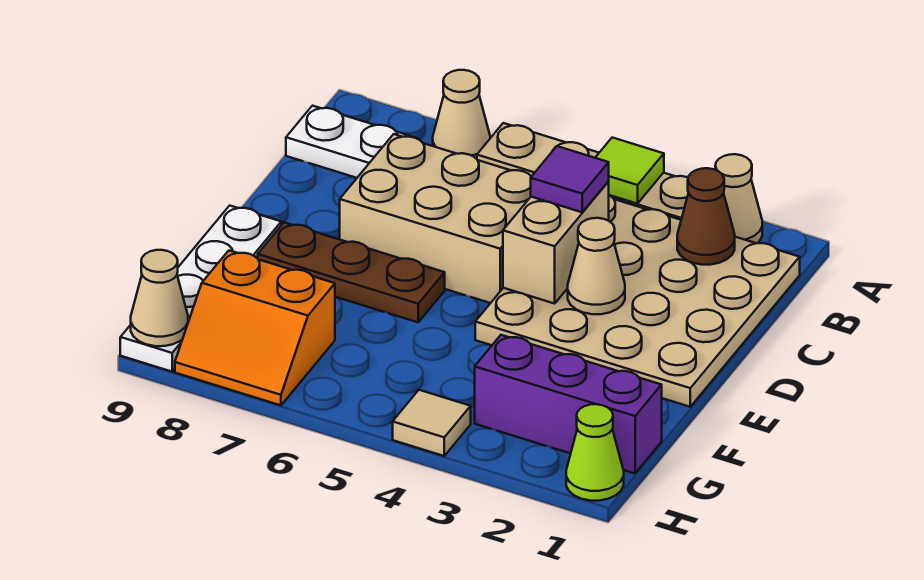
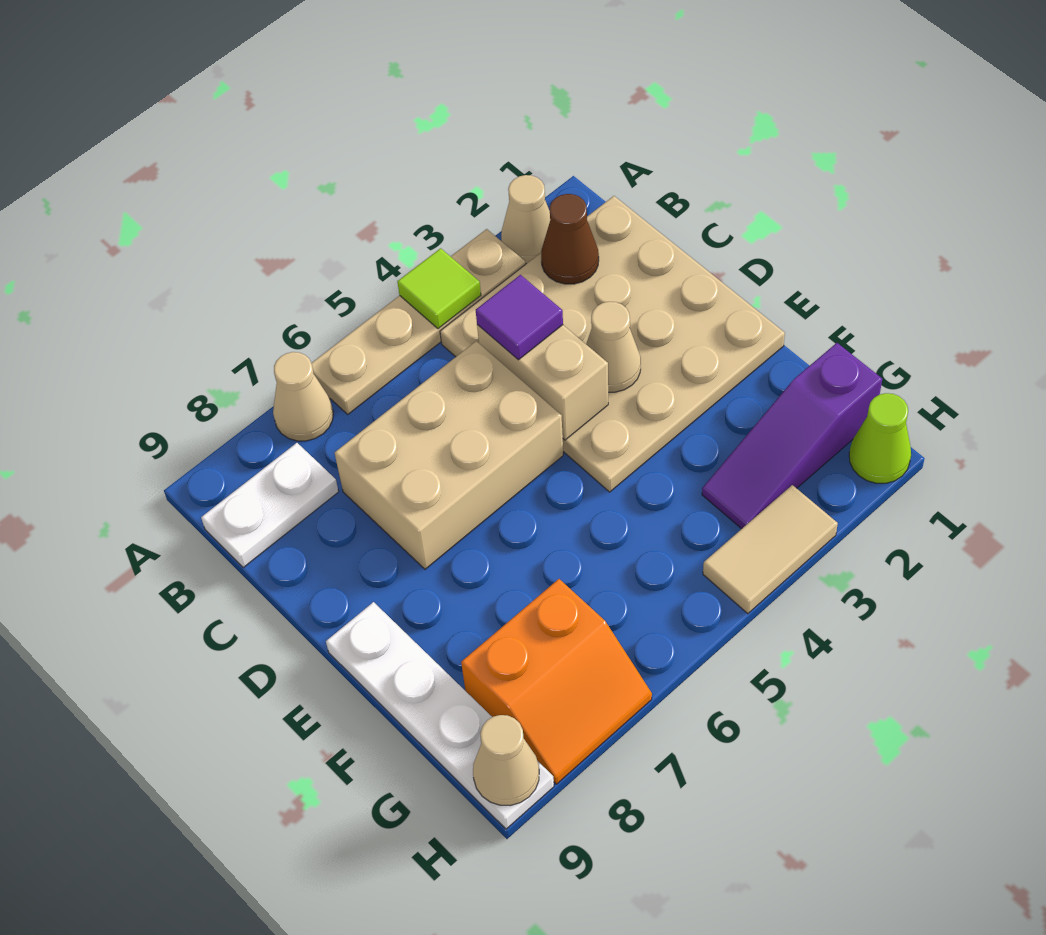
brown plate E6:E8 level 1 -> none
purple brick G1:G3 level 1 -> purple slope G1:G3 level 1 top 1
tan tile H4 level 1 -> tan tile H3:H4 level 1

